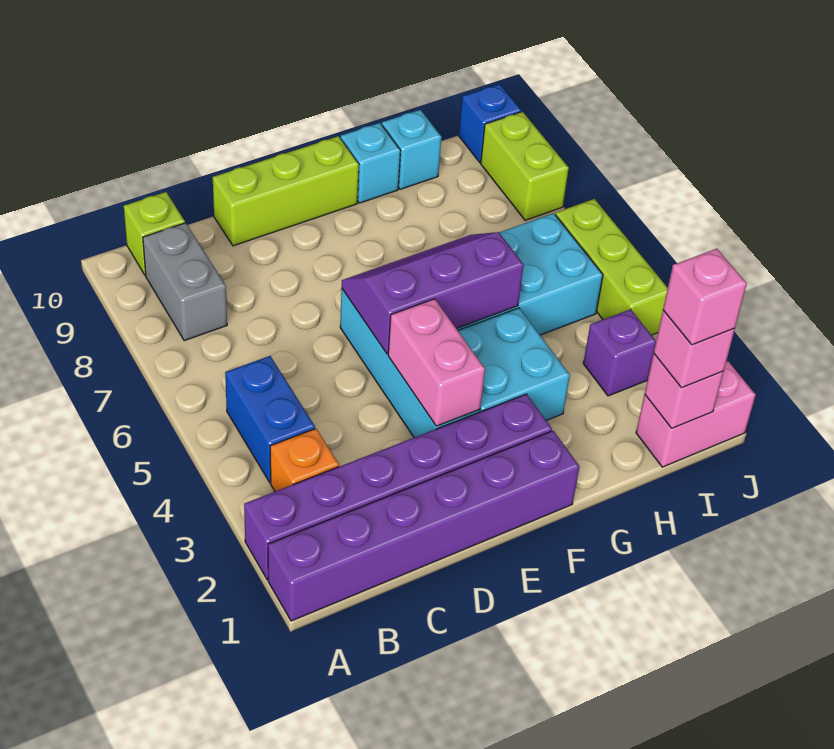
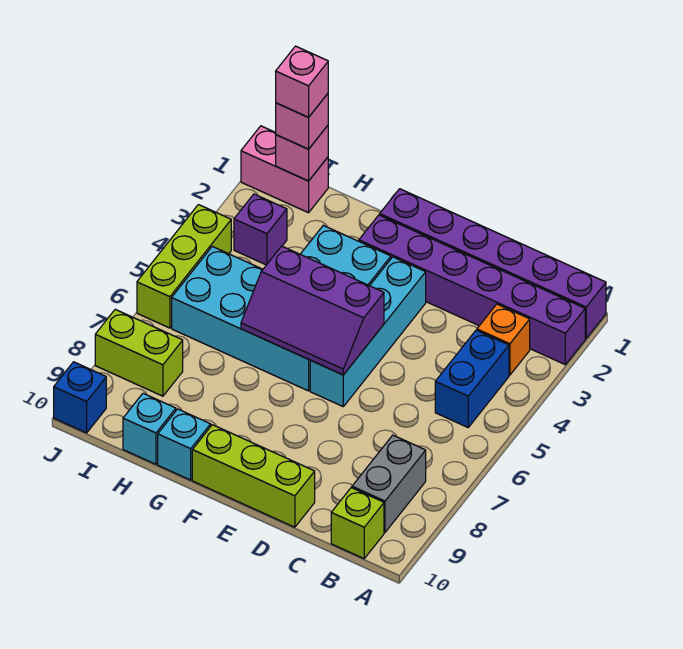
pink brick E3:E4 level 2 -> none
lime brick J8:J9 level 1 -> lime brick I8:J8 level 1

